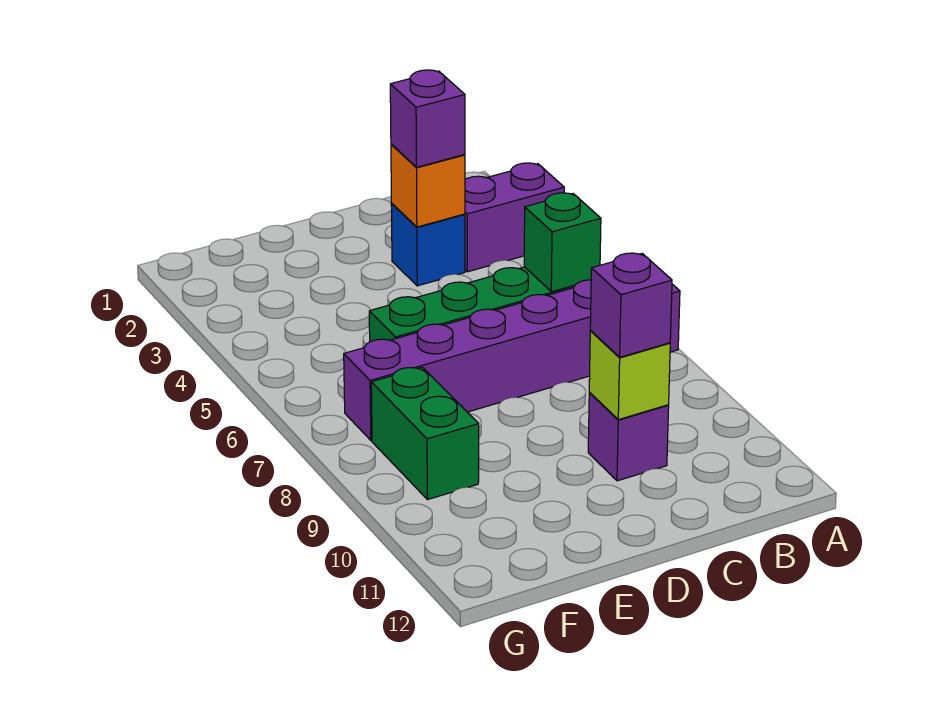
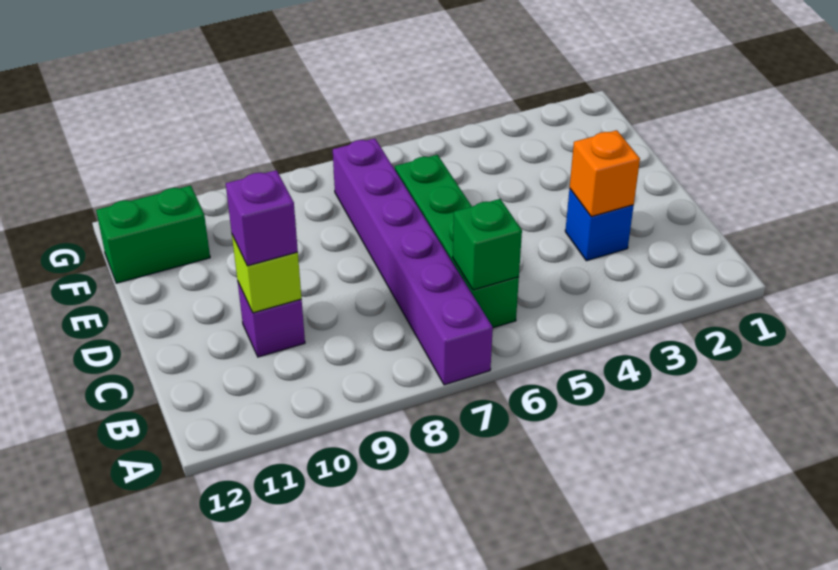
purple brick A3:B3 level 1 -> none
purple brick C3 level 3 -> none
green brick F8:F9 level 1 -> green brick F11:F12 level 1

